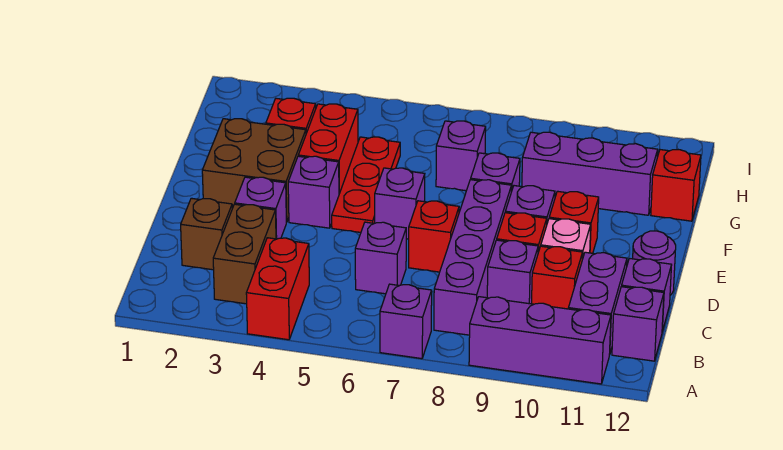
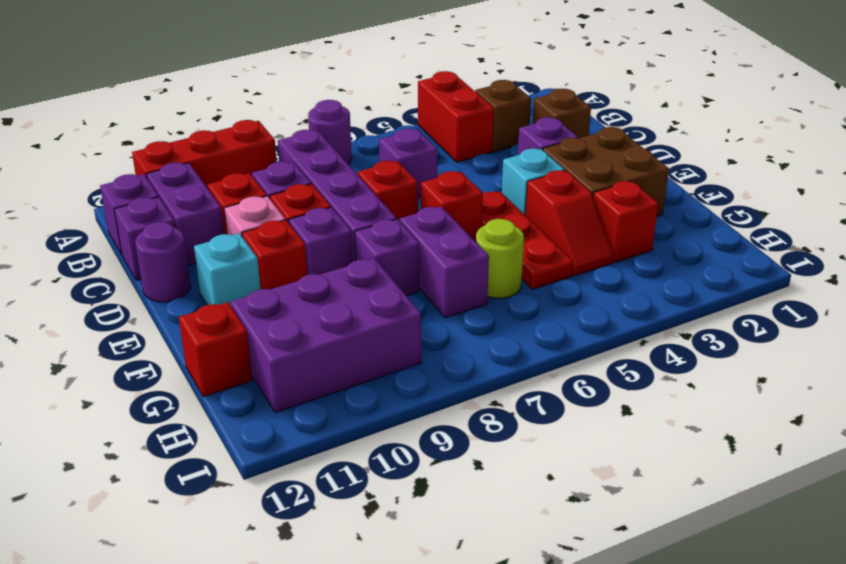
purple brick A7 level 1 -> purple round brick A7 level 1
purple brick A9:A11 level 1 -> red brick A9:A11 level 1
brown brick B3:C3 level 1 -> brown brick B3 level 1
purple brick E4 level 1 -> cyan brick E4 level 1
purple brick E6 level 1 -> red brick E6 level 1
none -> cyan brick E11 level 1
red brick F4:G4 level 1 -> red slope F4:G4 level 1 top F
none -> lime round brick G6 level 1
purple brick G7 level 1 -> purple brick F7:G7 level 1
purple brick G9:G11 level 1 -> purple brick G9:H11 level 1

